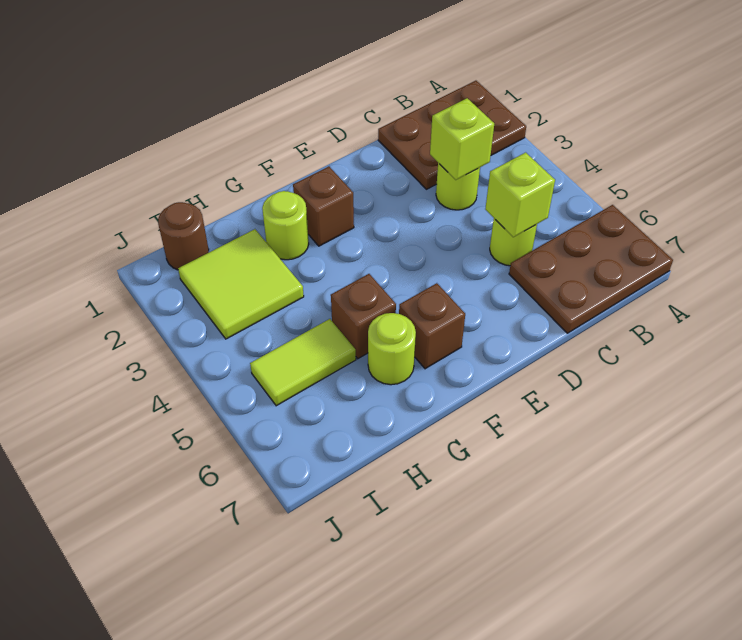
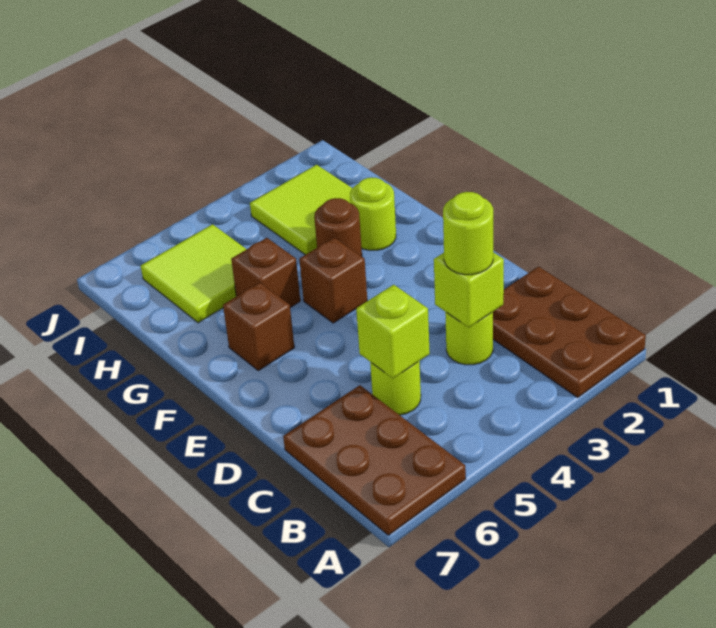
brown brick F2 level 1 -> brown brick F4 level 1
lime round brick G6 level 1 -> lime round brick C3 level 3
lime tile H5:I5 level 1 -> lime tile H5:I6 level 1
brown round brick I1 level 1 -> brown round brick G3 level 1

